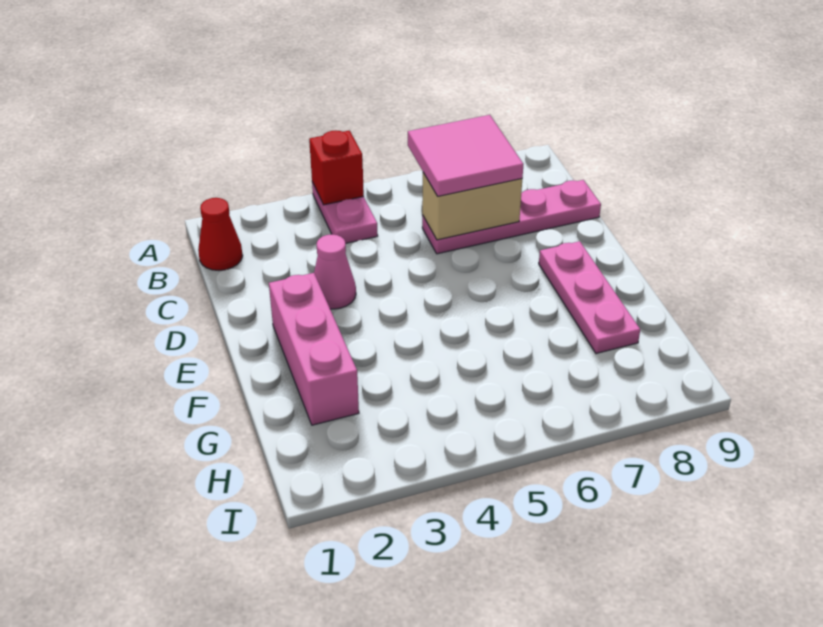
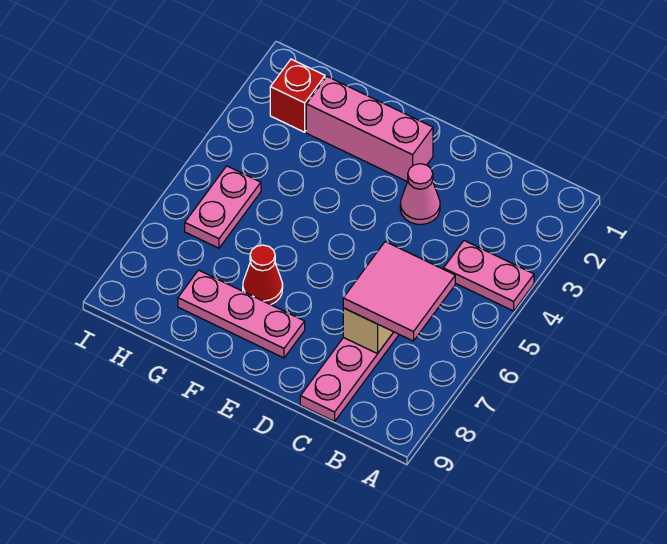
red brick A4 level 2 -> red brick H2 level 1
red cone B1 level 1 -> red cone F7 level 1
none -> pink plate H5:H6 level 1

